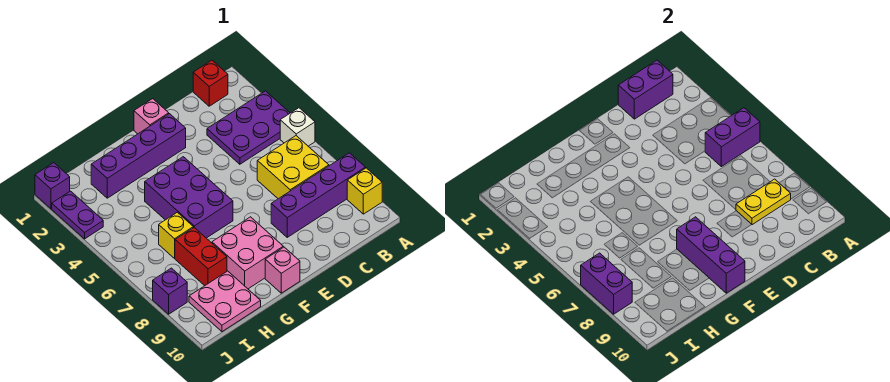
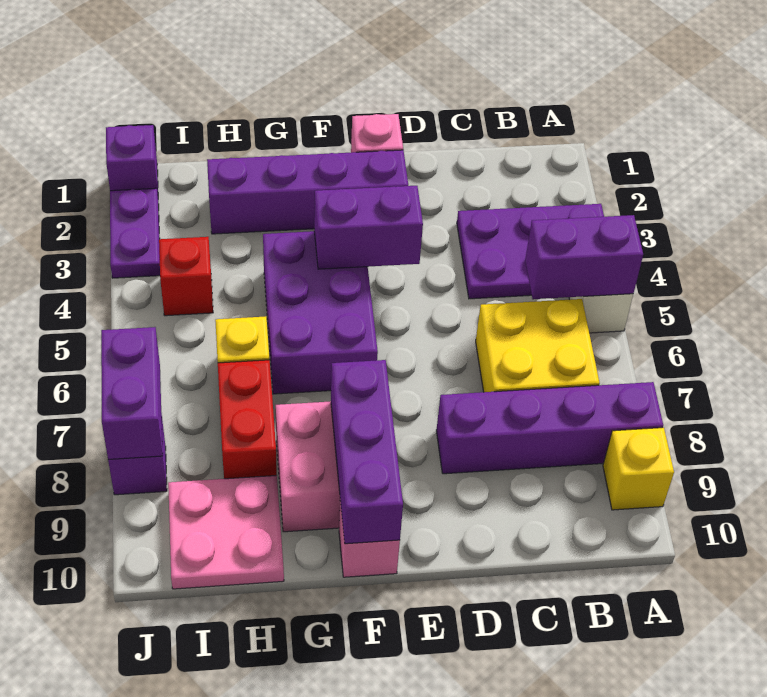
red brick B1 level 1 -> red brick I4 level 1
purple brick B1:C1 level 2 -> purple brick E4:F4 level 2
yellow plate B8:C8 level 2 -> none

